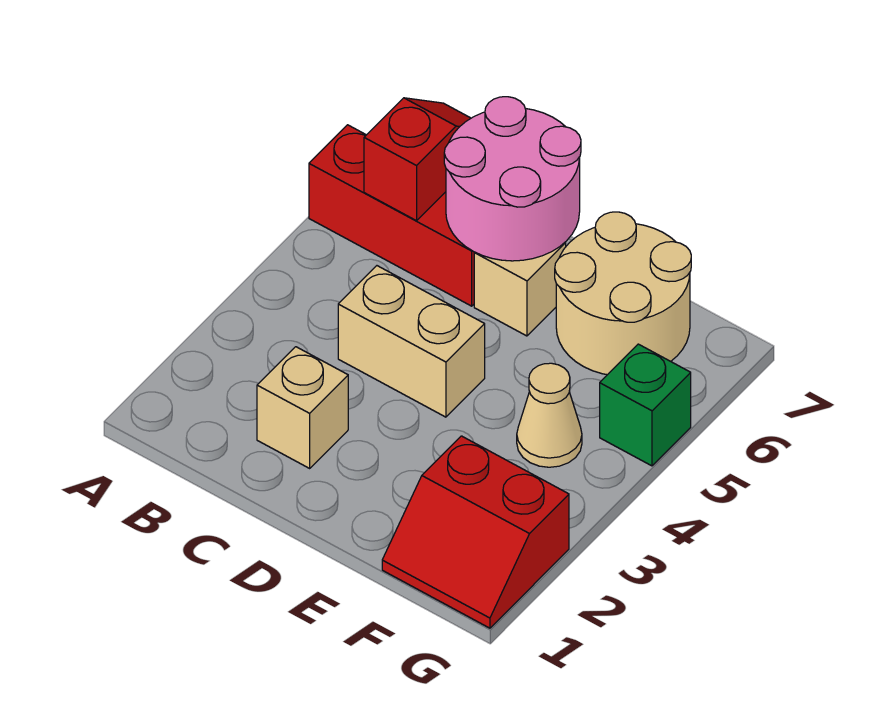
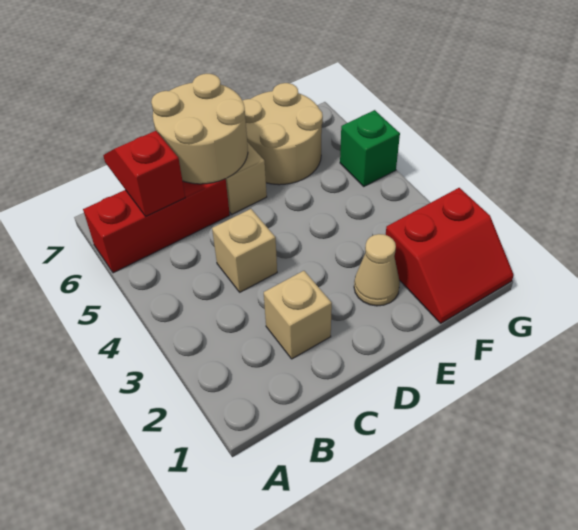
tan brick C4:D4 level 1 -> tan brick C4 level 1
pink round brick C6:D7 level 2 -> tan round brick C6:D7 level 2
tan cone F4 level 1 -> tan cone E2 level 1

